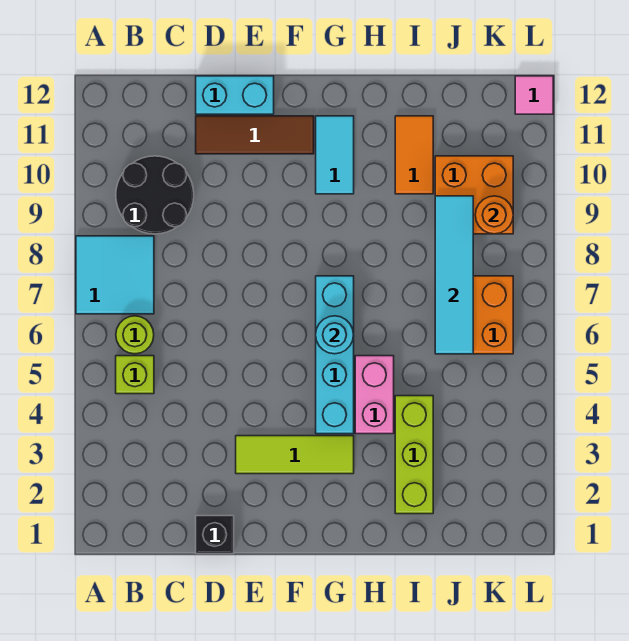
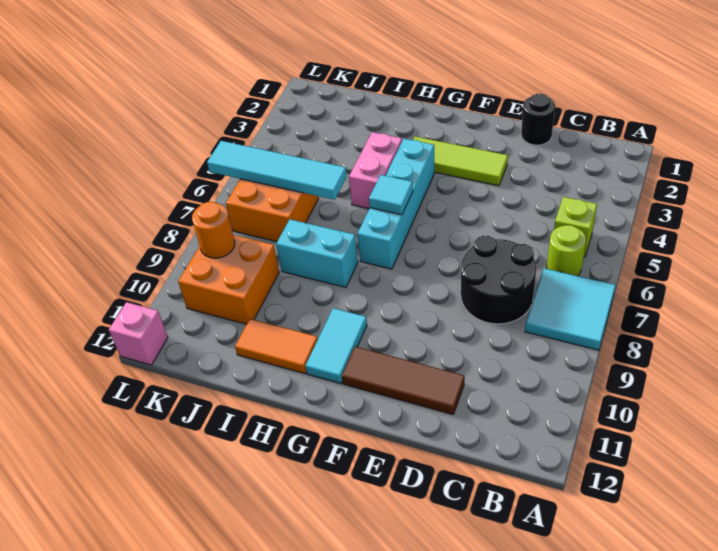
black round brick B9:C10 level 1 -> black round brick C7:D8 level 1
black brick D1 level 1 -> black round brick D1 level 1
cyan brick D12:E12 level 1 -> cyan brick H8:I8 level 1
cyan round brick G6 level 2 -> cyan tile G6 level 2
lime brick I2:I4 level 1 -> none
orange tile I10:I11 level 1 -> orange tile H11:I11 level 1
cyan tile J6:J9 level 2 -> cyan tile I6:L6 level 2
pink tile L12 level 1 -> pink brick L12 level 1

